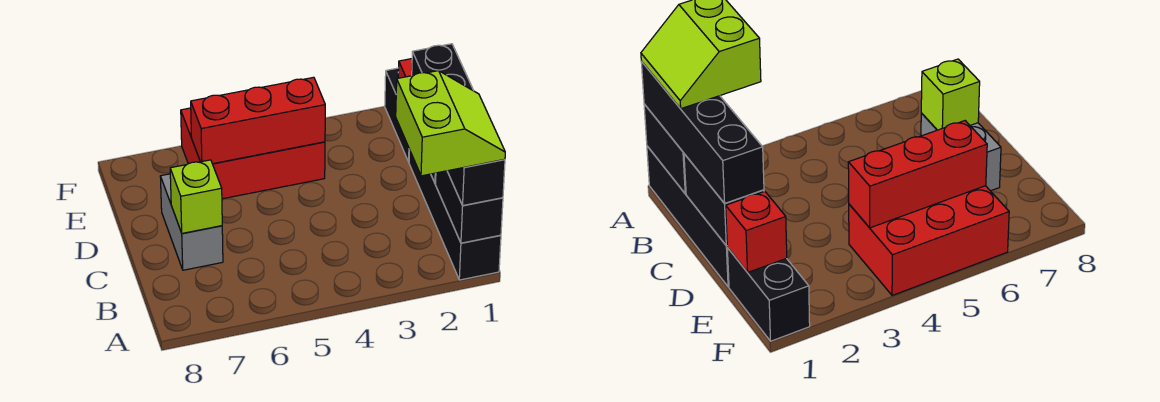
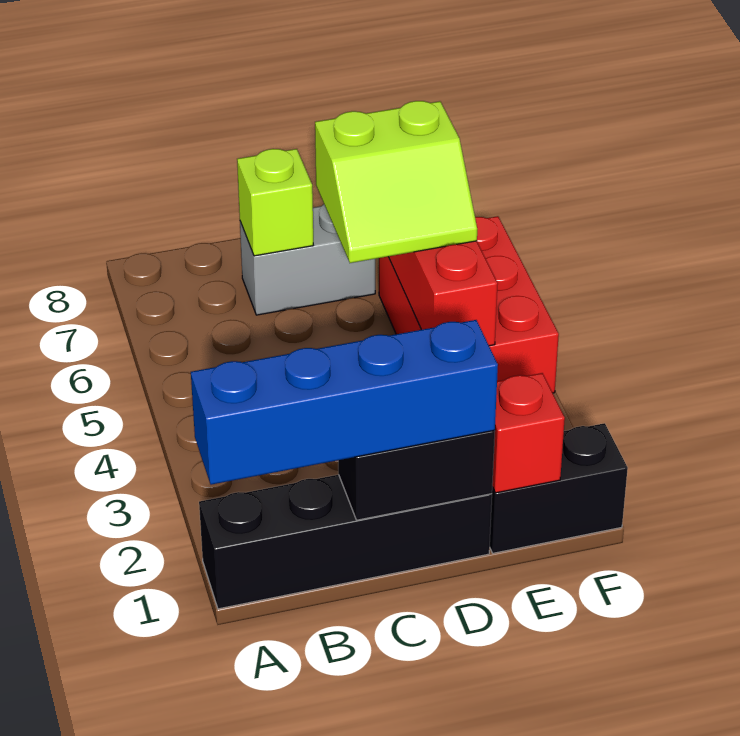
black brick A1:B1 level 2 -> none
black brick A1:D1 level 3 -> blue brick A1:D1 level 3
lime slope A1:B2 level 4 top 2 -> lime slope D5:E6 level 3 top 6

